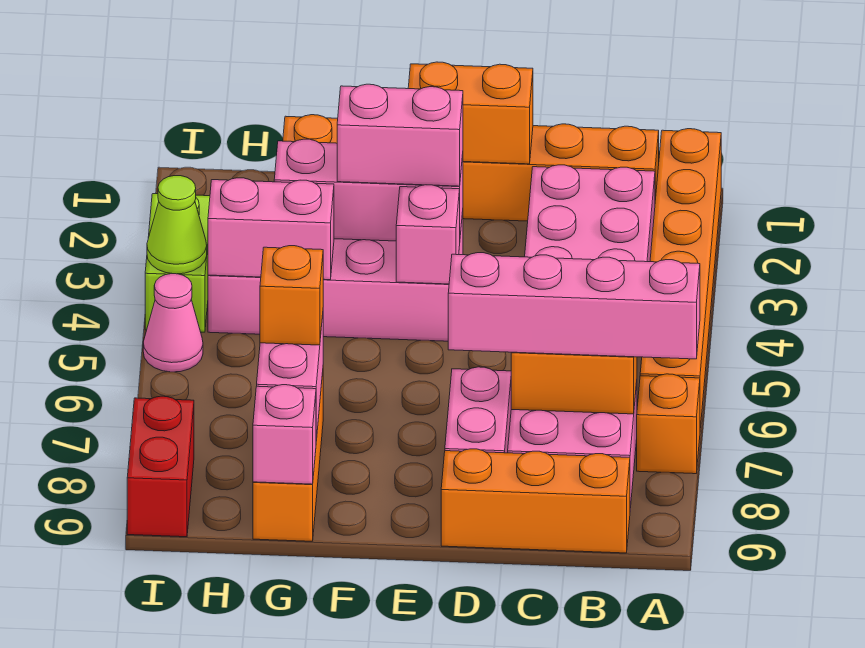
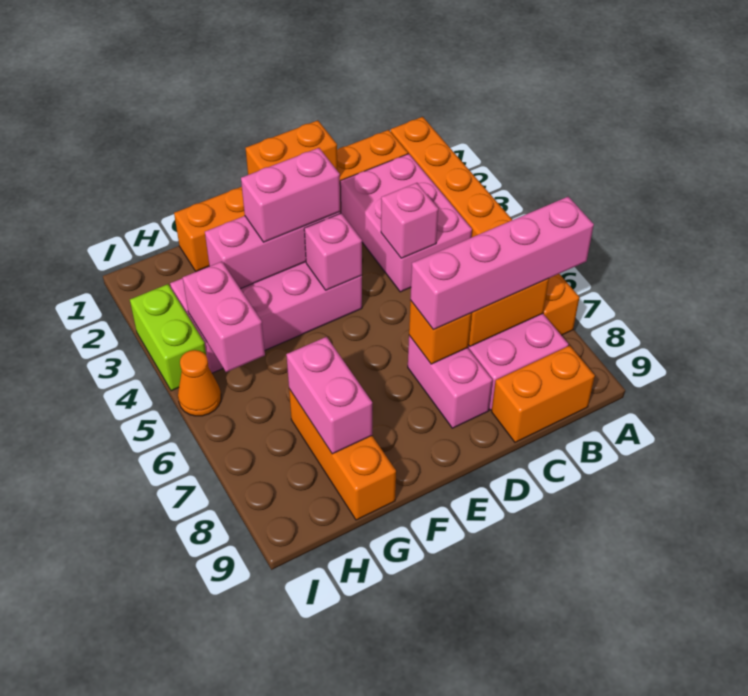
orange brick B9:D9 level 1 -> orange brick B9:C9 level 1
pink brick G4:H4 level 2 -> pink brick H4:H5 level 2
orange brick G7 level 3 -> orange brick D7 level 2
pink brick G9 level 2 -> pink brick C4 level 2
lime cone I4 level 2 -> none
pink cone I5 level 1 -> orange cone I5 level 1
red brick I8:I9 level 1 -> none

